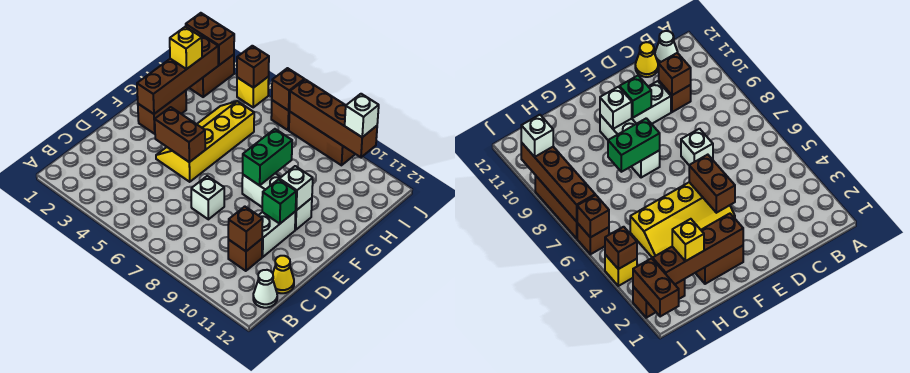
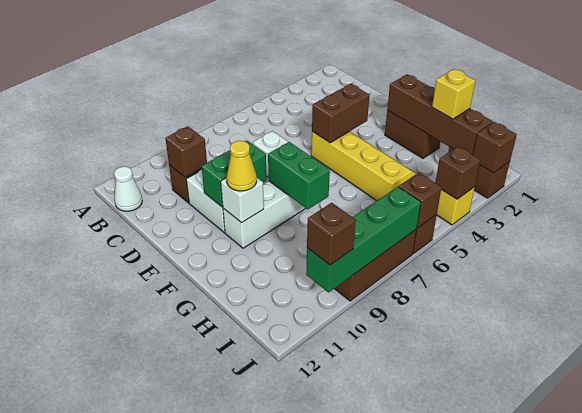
yellow cone C12 level 1 -> yellow cone F10 level 3
green brick E10 level 2 -> green brick E9:E10 level 2
brown brick J1:J2 level 2 -> brown brick J2 level 2
brown brick J7:J10 level 2 -> green brick J7:J10 level 2
white brick J10 level 3 -> brown brick J10 level 3

